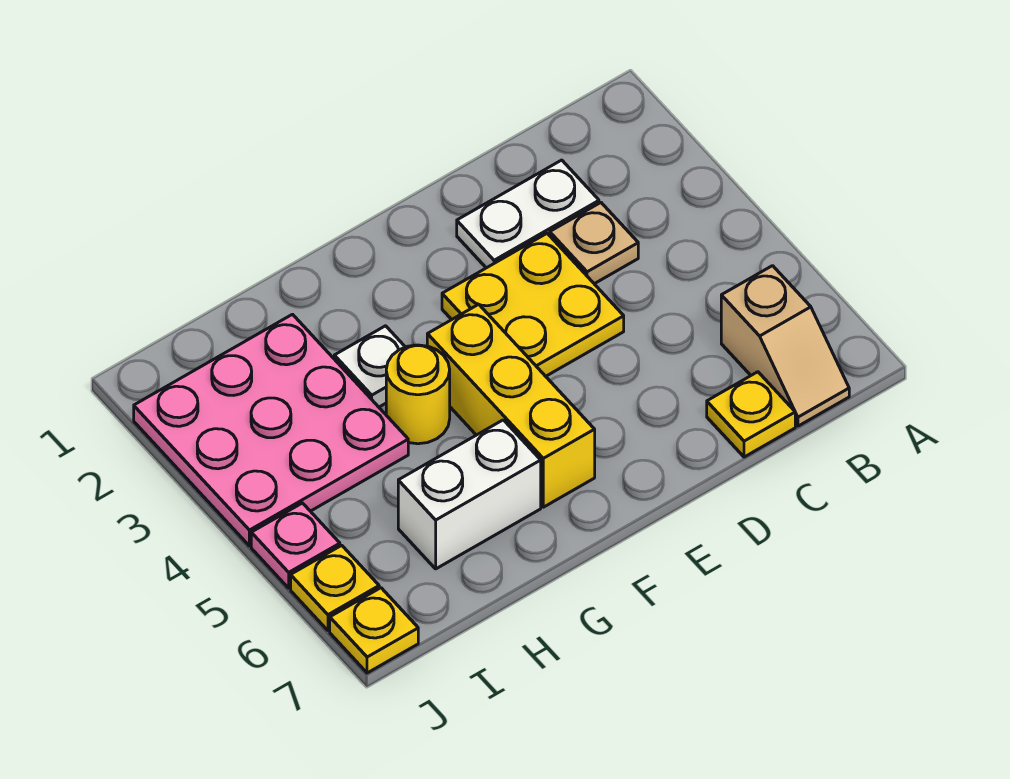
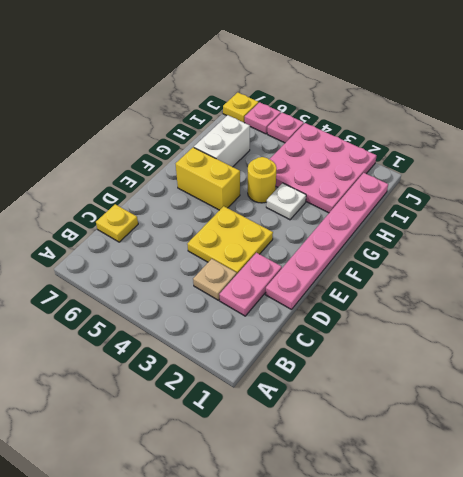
tan slope B6:B7 level 1 top 6 -> none
white plate C2:D2 level 1 -> pink plate C2:D2 level 1
none -> pink plate D1:I1 level 1
yellow brick F4:F6 level 1 -> yellow brick F5:F6 level 1
yellow plate J6 level 1 -> pink plate J6 level 1

